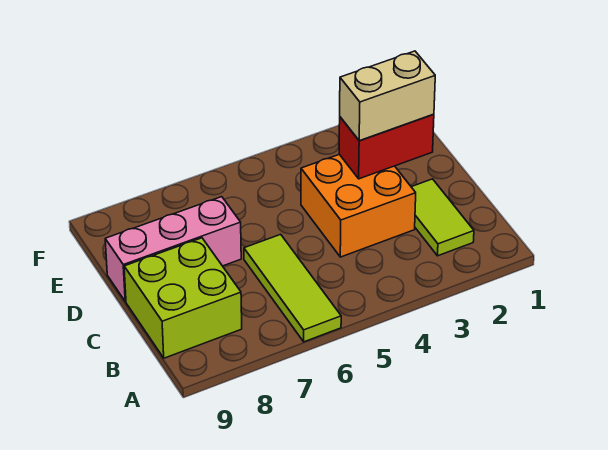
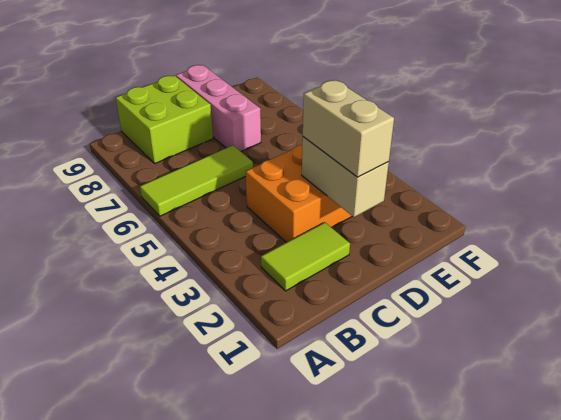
red brick D2:D3 level 2 -> tan brick D2:D3 level 2

